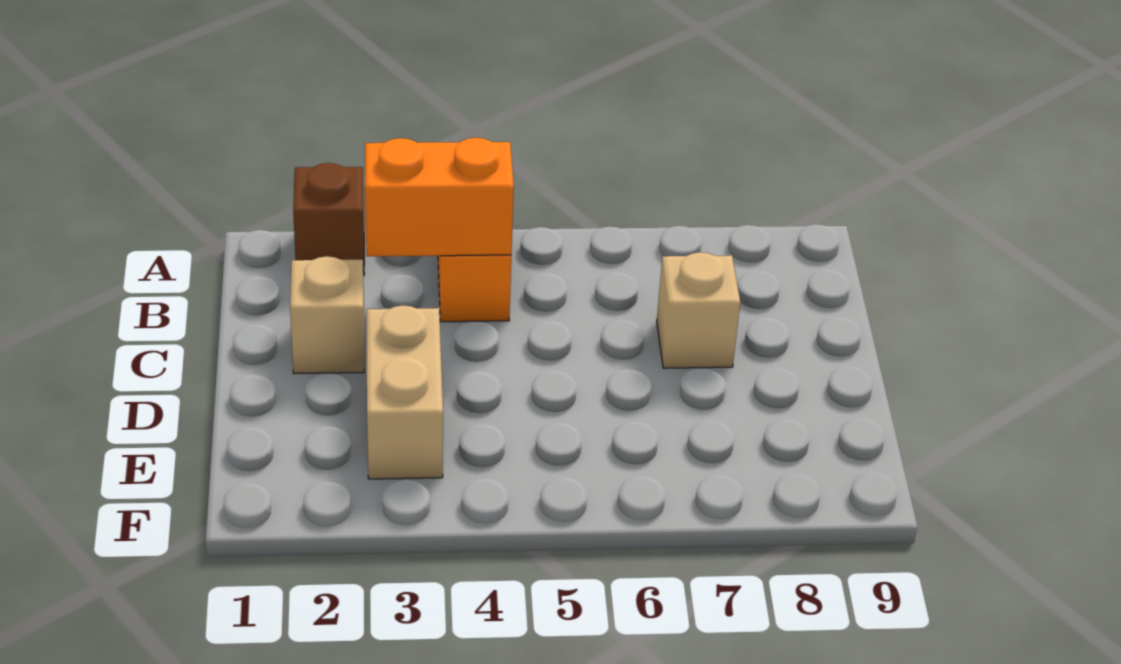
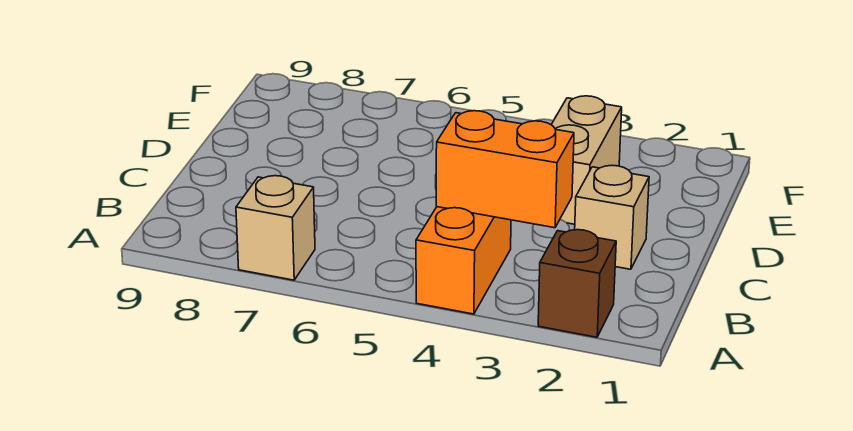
tan brick C7 level 1 -> tan brick A7 level 1

